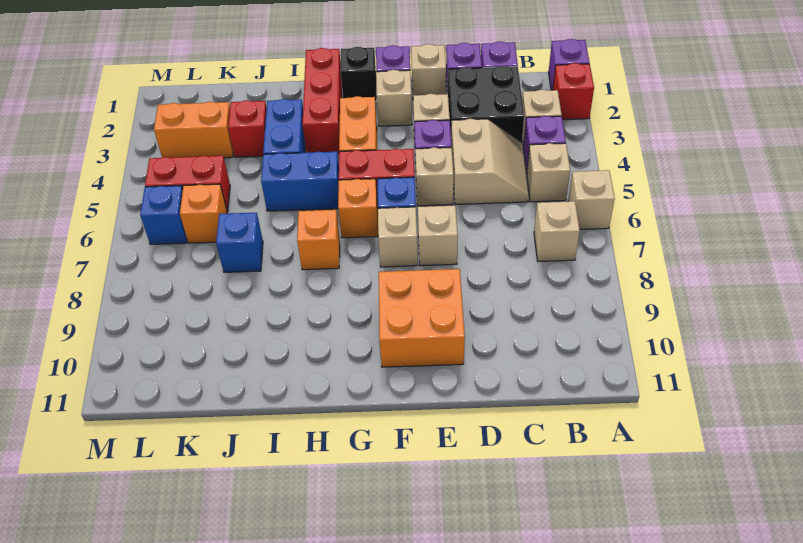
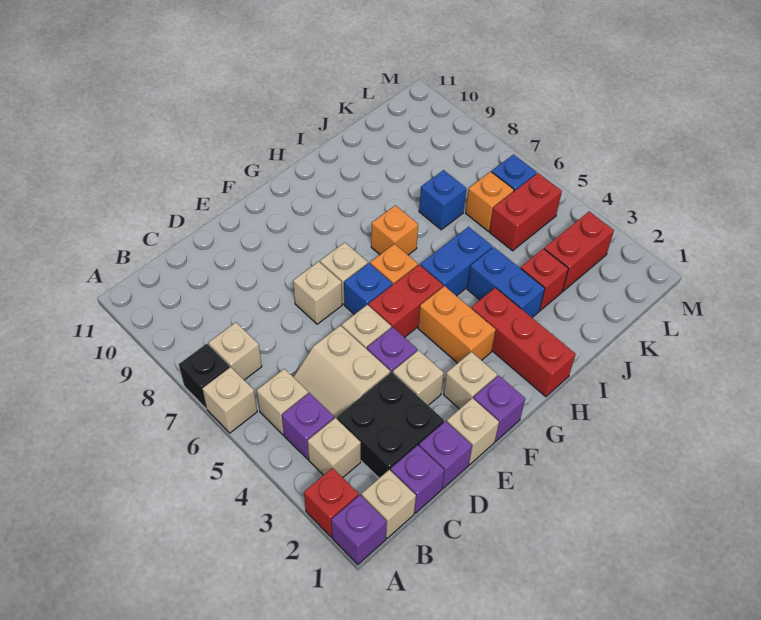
none -> tan brick B1 level 1
orange brick E9:F10 level 1 -> none
black brick G1 level 1 -> black brick A7 level 1
orange brick K3:L3 level 1 -> red brick K3:L3 level 1

